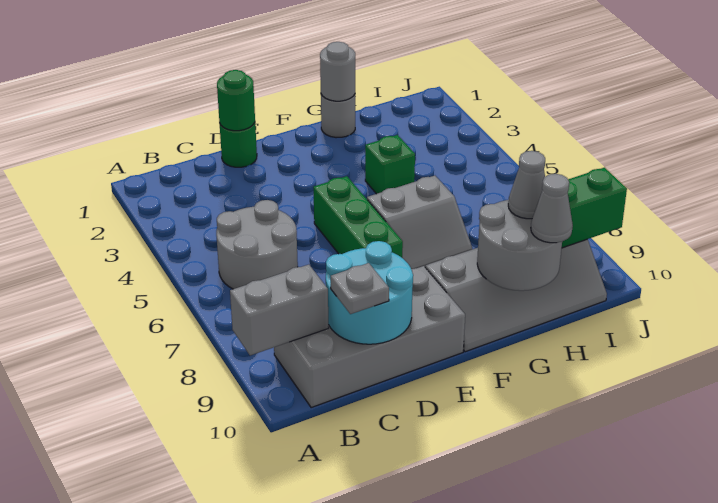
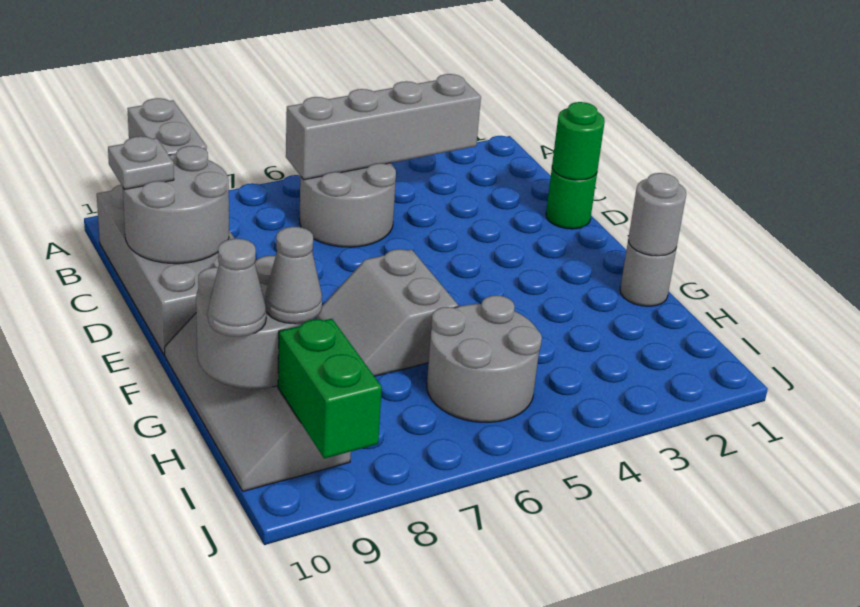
none -> grey brick B3:B6 level 2
cyan round brick C9:D10 level 2 -> grey round brick C9:D10 level 2
green brick E5:E7 level 1 -> none
green brick G4 level 1 -> none
none -> grey round brick H5:I6 level 1

